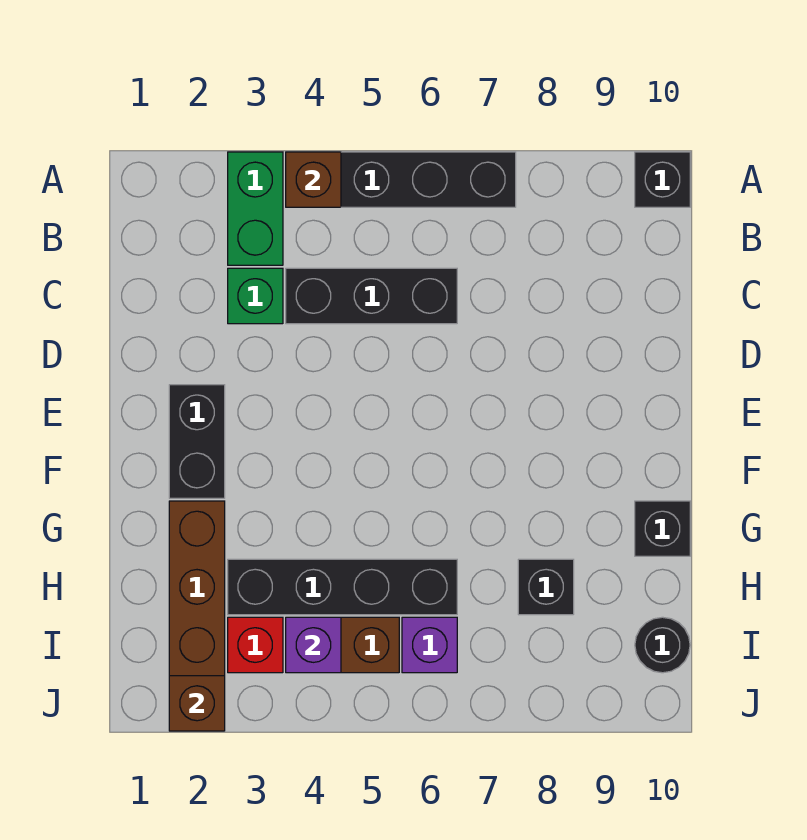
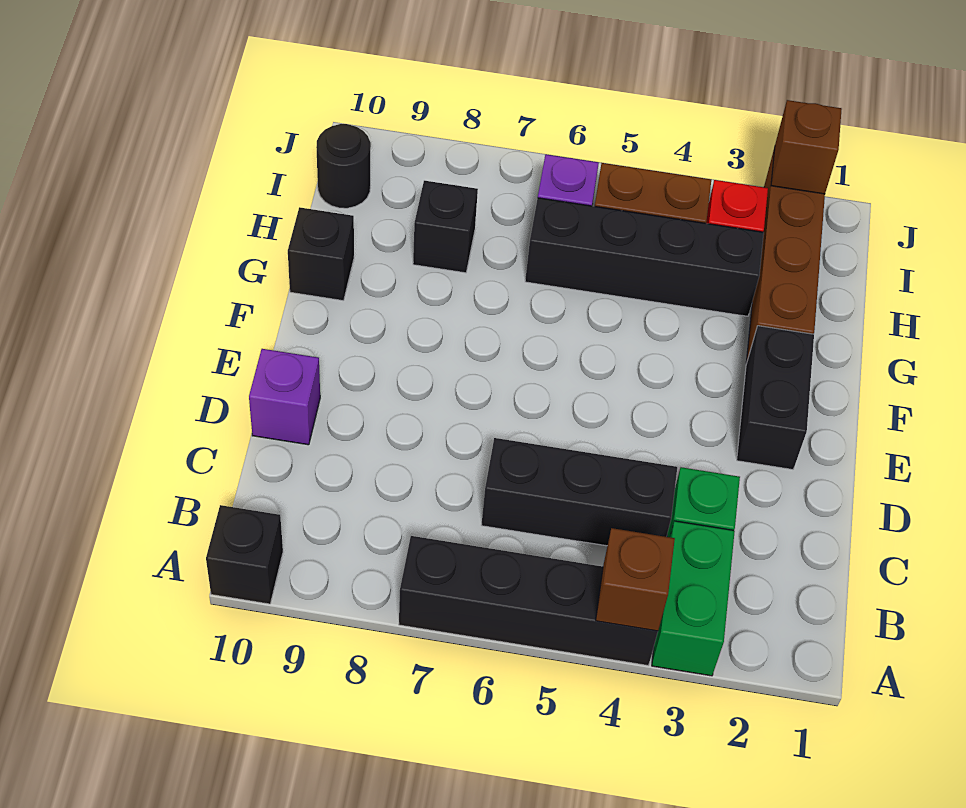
purple brick I4 level 2 -> purple brick D10 level 1

